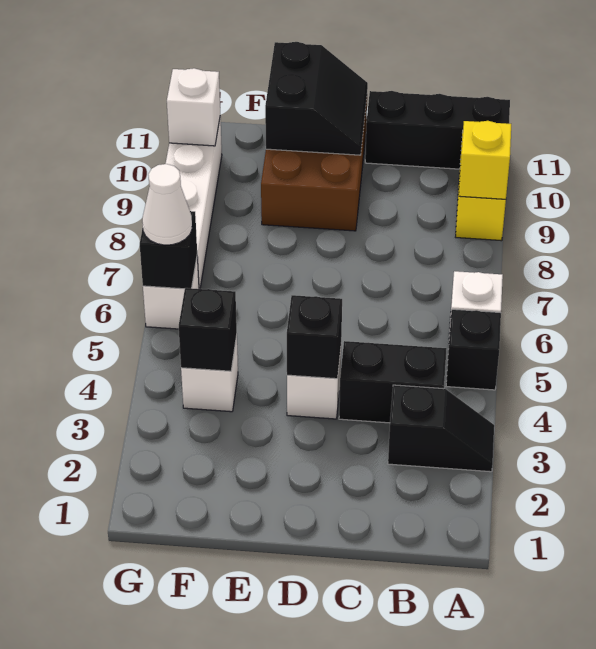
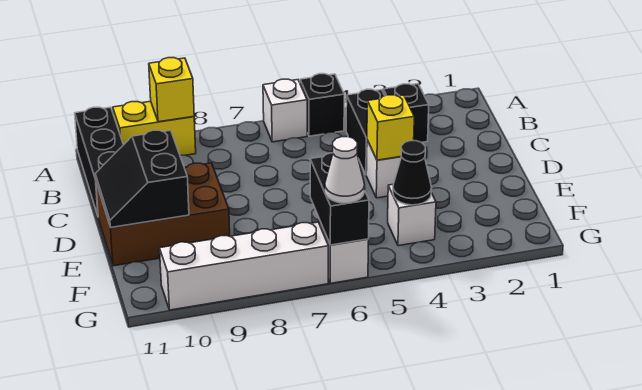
black brick D4 level 2 -> yellow brick D4 level 2
black slope D10:E11 level 2 top E -> black slope D10:E11 level 2 top 10
black brick F4 level 2 -> black cone F4 level 2
black brick G6 level 2 -> black brick F6:G6 level 2
white brick G10 level 2 -> none

